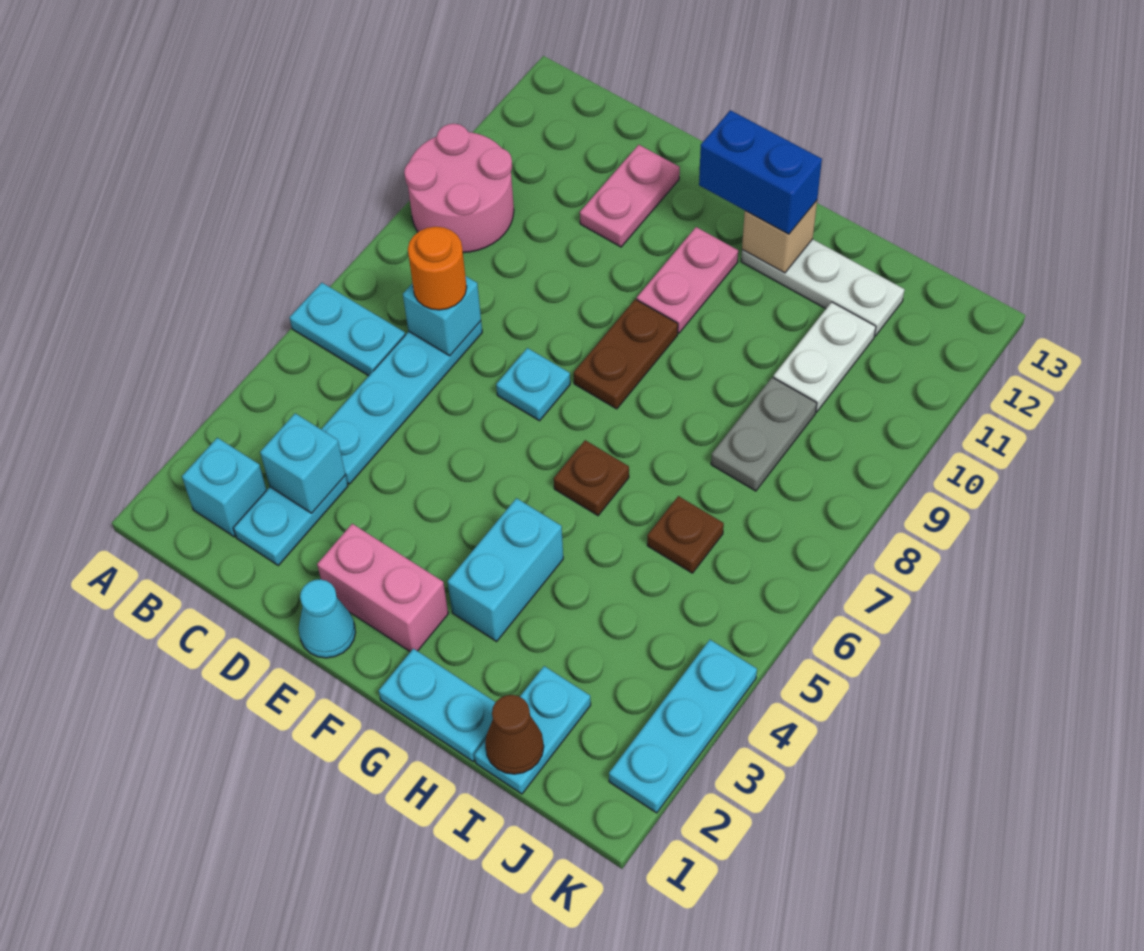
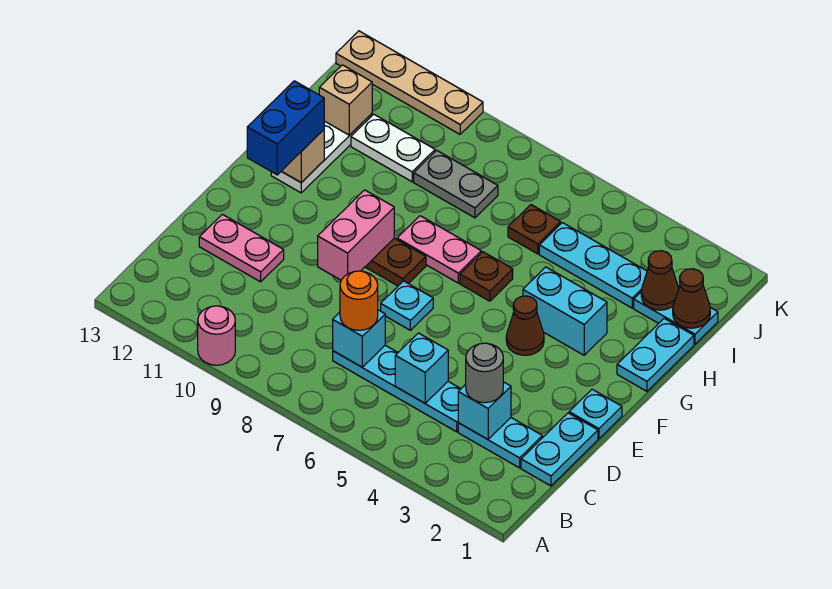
cyan plate A6:B6 level 1 -> cyan plate C1:D1 level 1
pink round brick A9:B10 level 1 -> pink round brick A10 level 1
cyan brick B2 level 1 -> cyan brick C5 level 2
none -> grey round brick C3 level 3
cyan cone E1 level 1 -> cyan plate E1 level 1
pink brick E2:F2 level 1 -> pink brick E9:F9 level 2
none -> brown cone F4 level 1
pink plate F10:F11 level 1 -> pink plate G7:G8 level 1
none -> brown cone I2 level 2
none -> tan brick I12 level 2
cyan plate K2:K4 level 1 -> cyan plate I3:I5 level 1
none -> tan plate K10:K13 level 1

